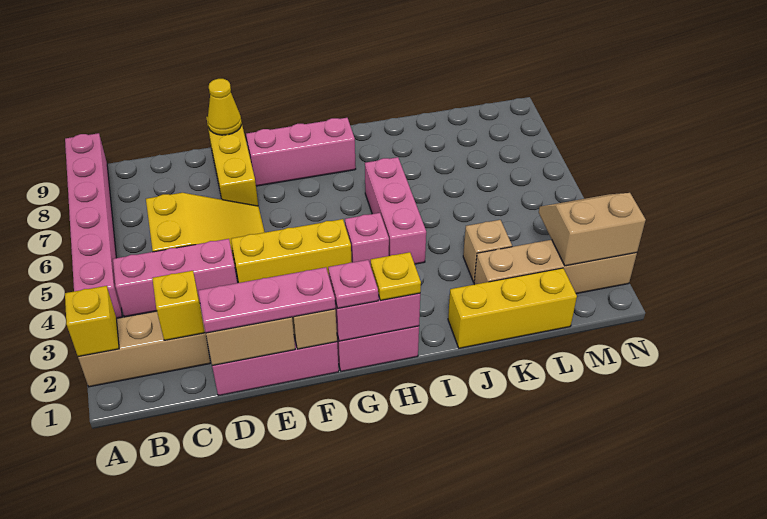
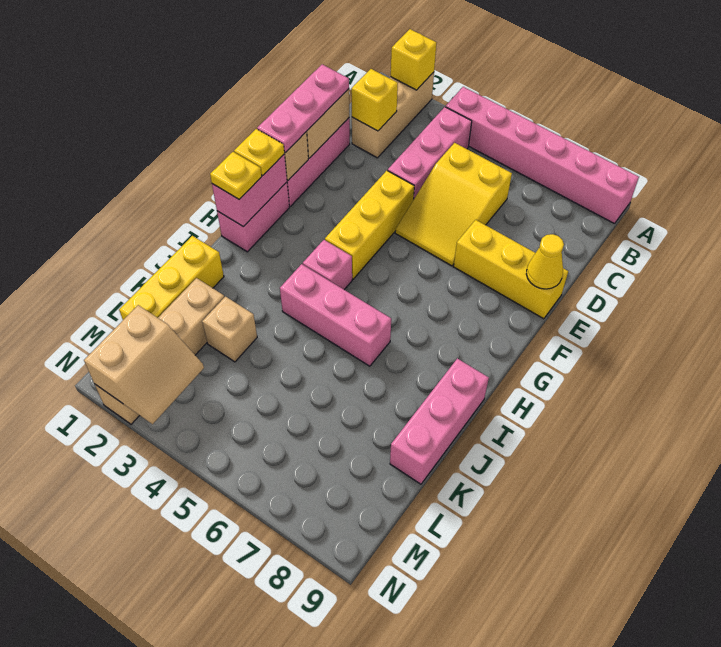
pink brick F8:H8 level 1 -> pink brick I9:K9 level 1
pink plate G1 level 3 -> yellow plate G1 level 3

